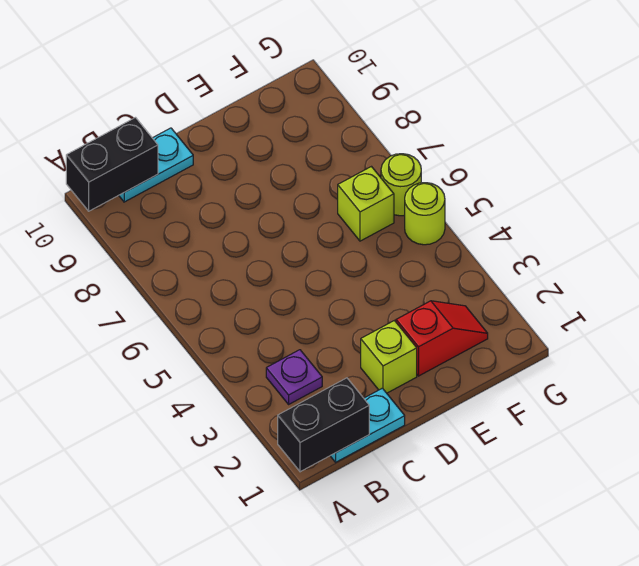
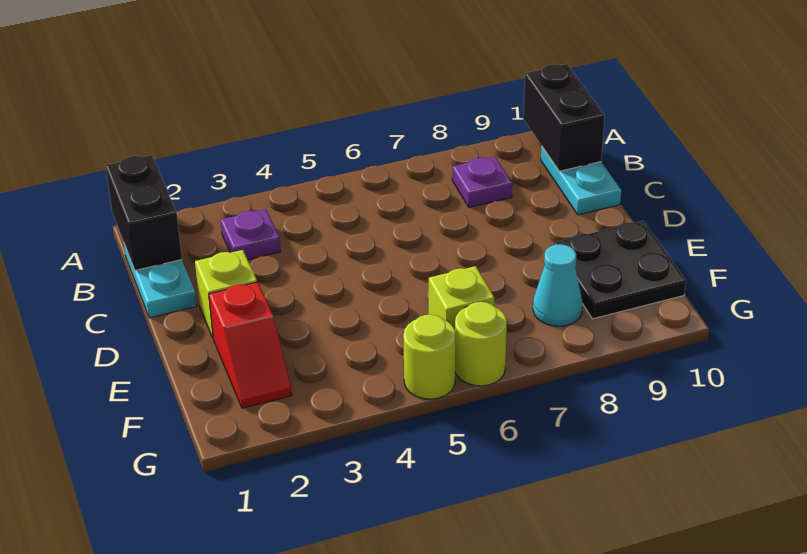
none -> purple plate B8 level 1
none -> black plate E9:F10 level 1
none -> cyan cone F8 level 1

